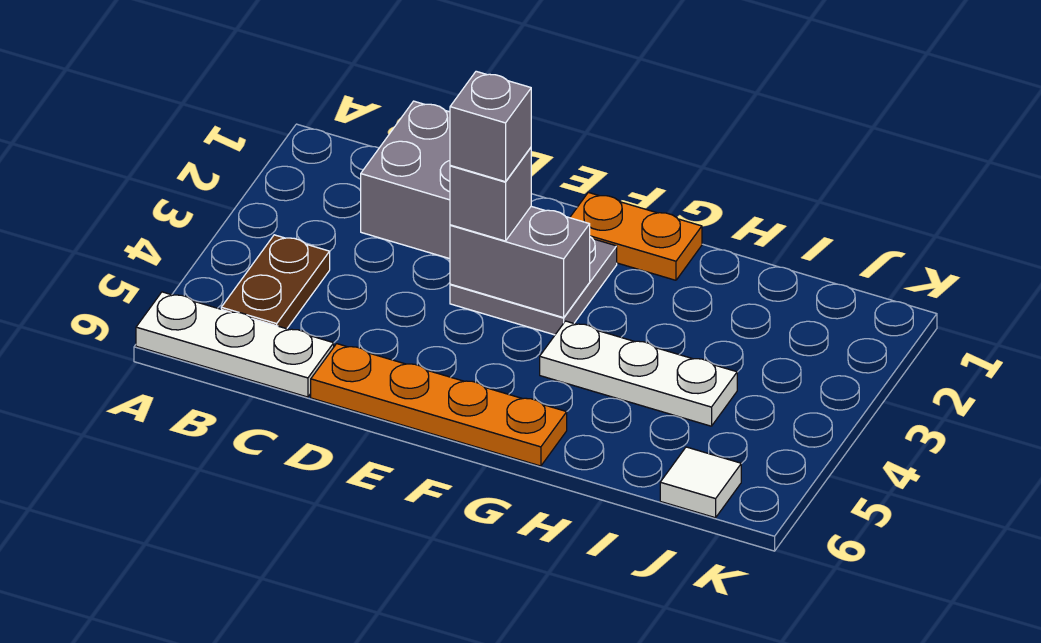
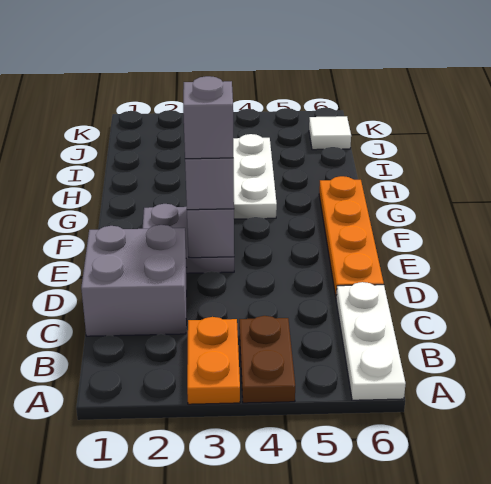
brown plate B4:B5 level 1 -> brown plate A4:B4 level 1
orange plate F1:G1 level 1 -> orange plate A3:B3 level 1

